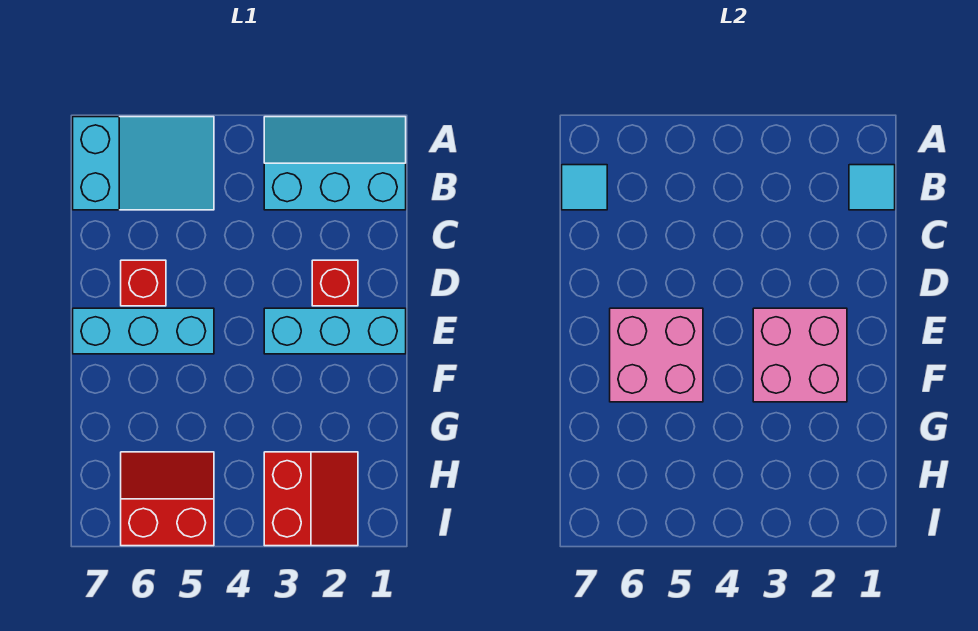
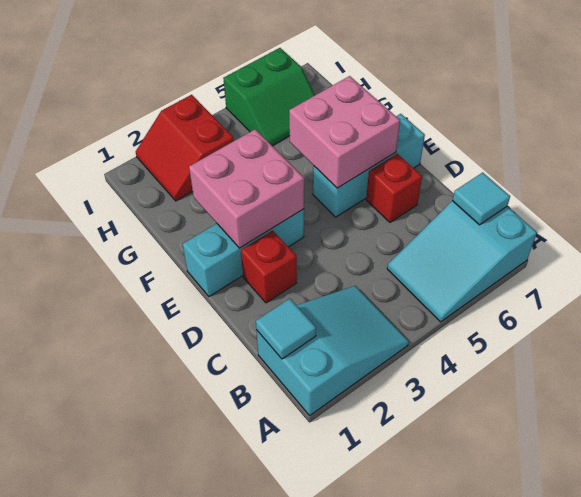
cyan slope A1:B3 level 1 top B -> cyan slope A1:B3 level 1 top 1
red slope H5:I6 level 1 top I -> green slope H5:I6 level 1 top I

